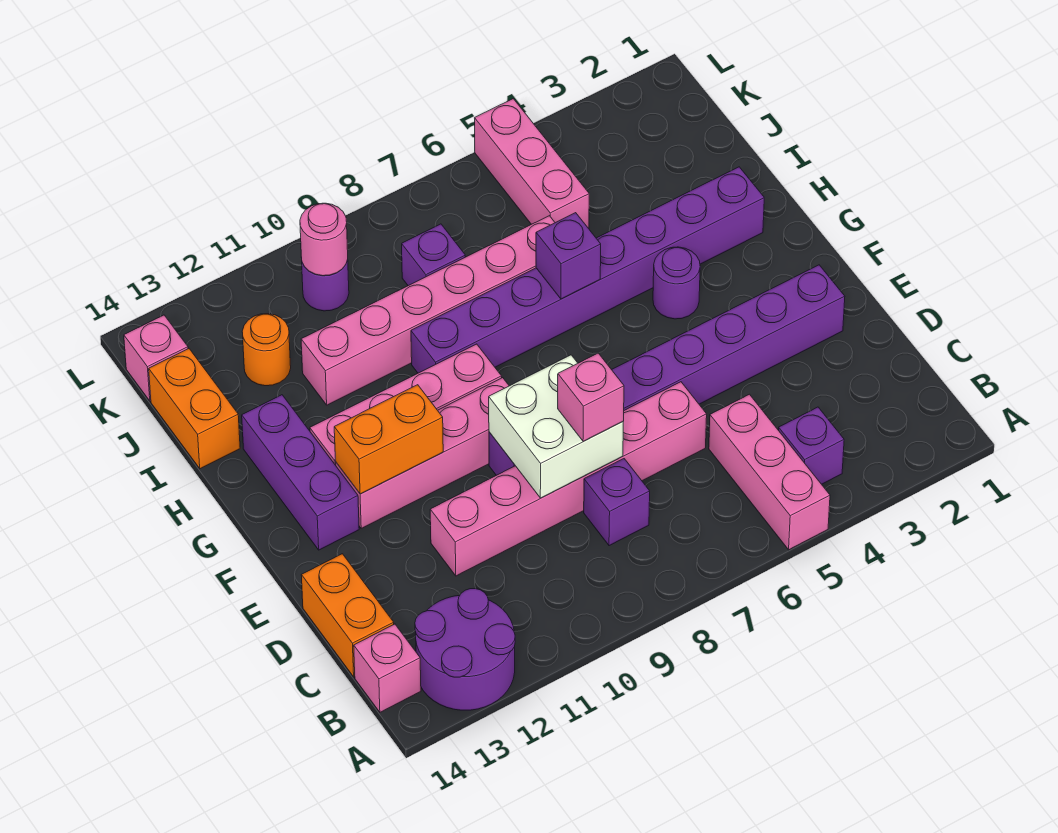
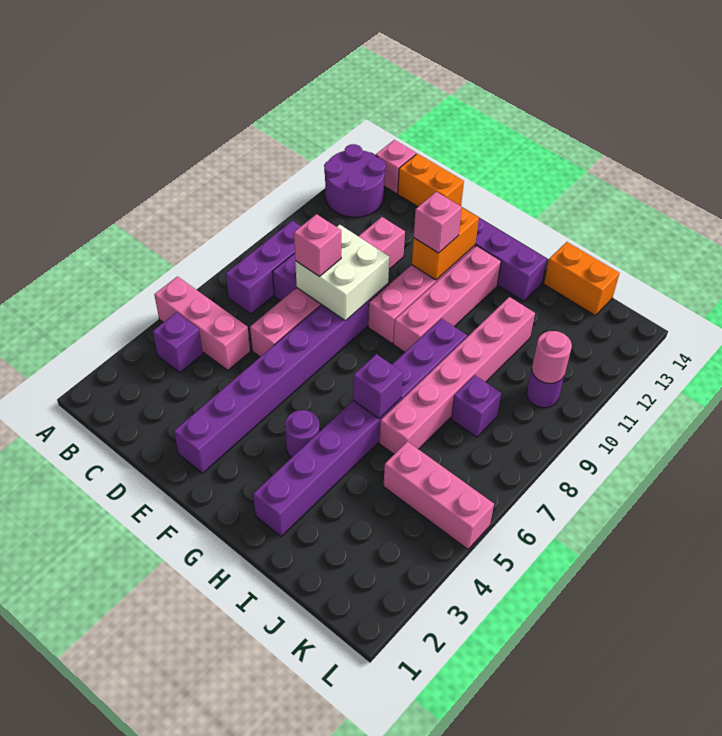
none -> purple brick B7:B9 level 1
orange round brick J12 level 1 -> none
pink brick K14 level 1 -> pink brick F11 level 3

